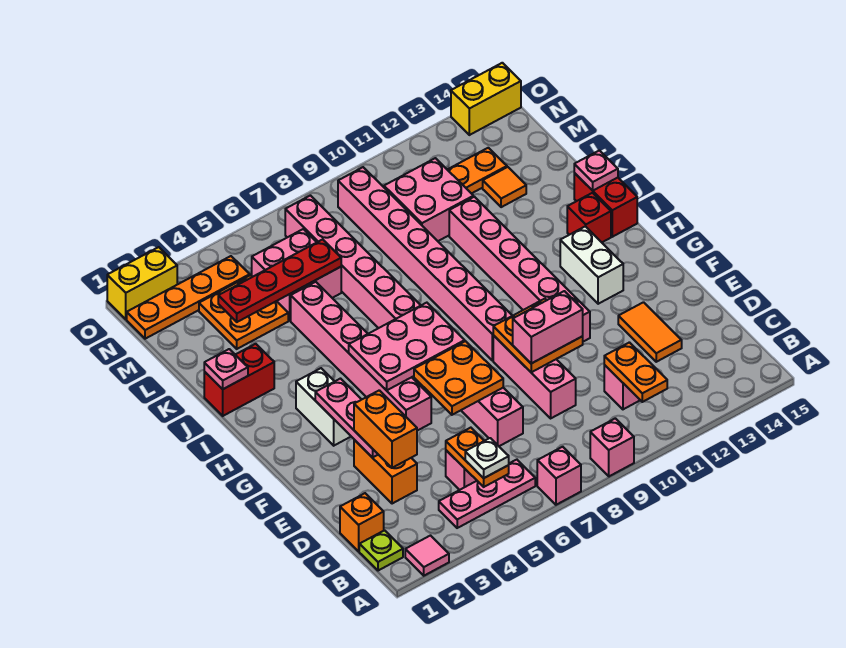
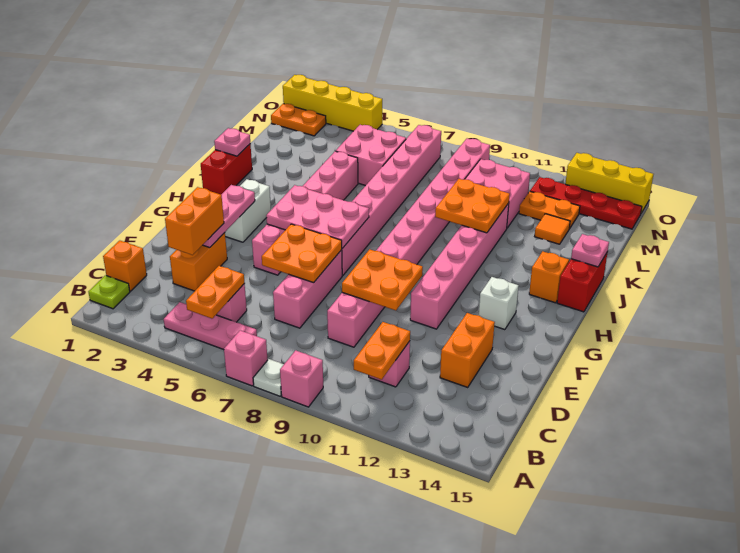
pink tile A2 level 1 -> none
white plate B5 level 3 -> white plate A8 level 1
orange tile D13:E13 level 1 -> orange brick D13:E13 level 1
pink brick E9:E10 level 3 -> none
white brick G13:H13 level 1 -> white brick G13 level 1
red brick I14 level 1 -> orange brick I14 level 1
red brick J1:J2 level 1 -> red brick I1:J1 level 1
orange plate L3:M4 level 1 -> orange plate J10:K11 level 2
red plate L3:L6 level 2 -> red plate N12:N15 level 1
orange plate N1:N4 level 1 -> orange plate N1:N2 level 1
yellow brick O1:O2 level 1 -> yellow brick O1:O4 level 1
yellow brick O14:O15 level 1 -> yellow brick O13:O15 level 1

